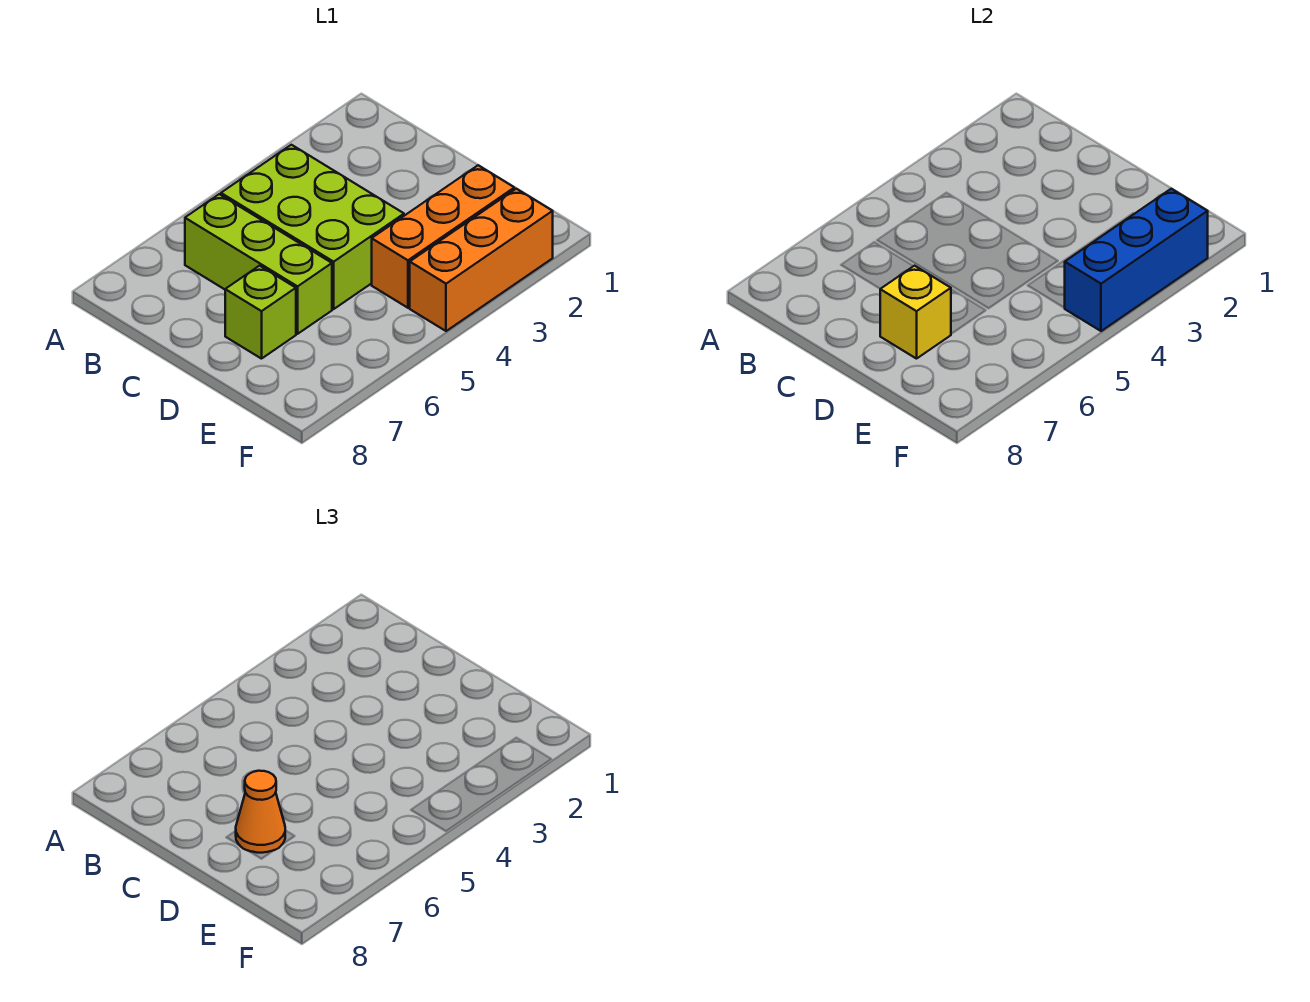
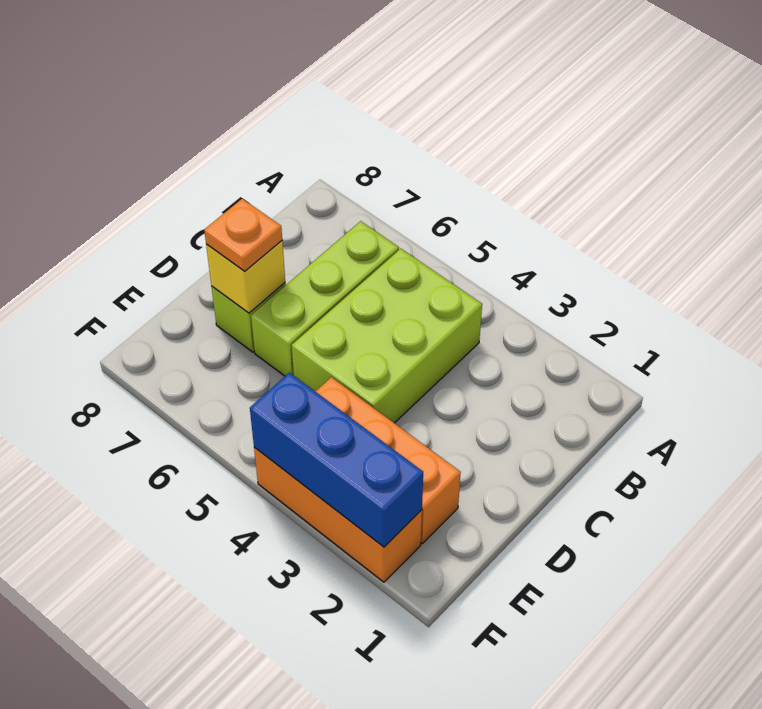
orange cone D7 level 3 -> orange plate D7 level 3

